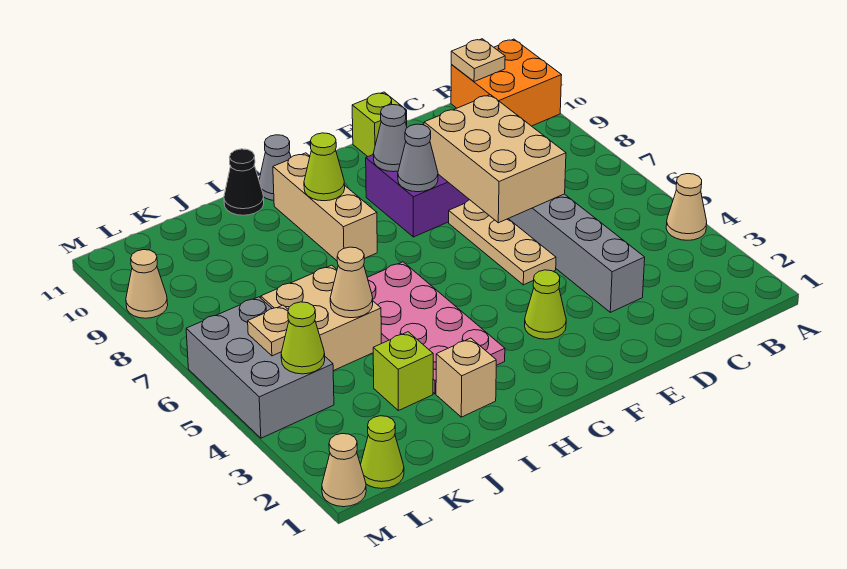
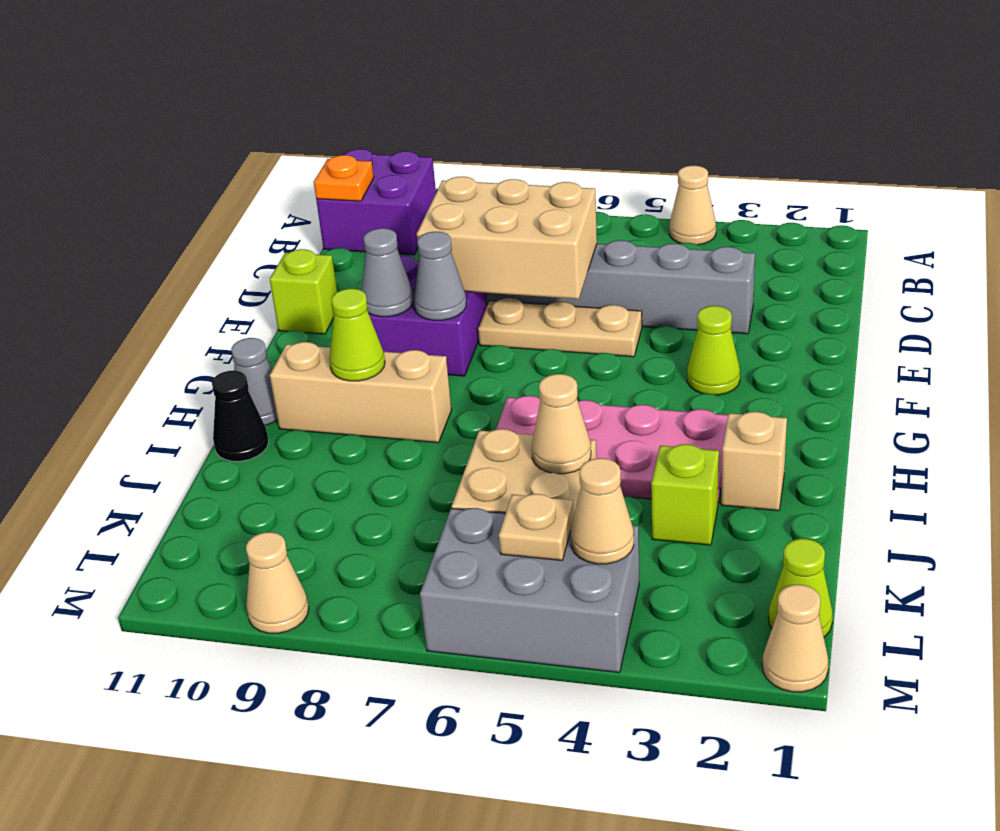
orange brick A10:B11 level 1 -> purple brick A10:B11 level 1
tan plate B11 level 2 -> orange plate B11 level 2
lime cone L4 level 2 -> tan cone L4 level 2

